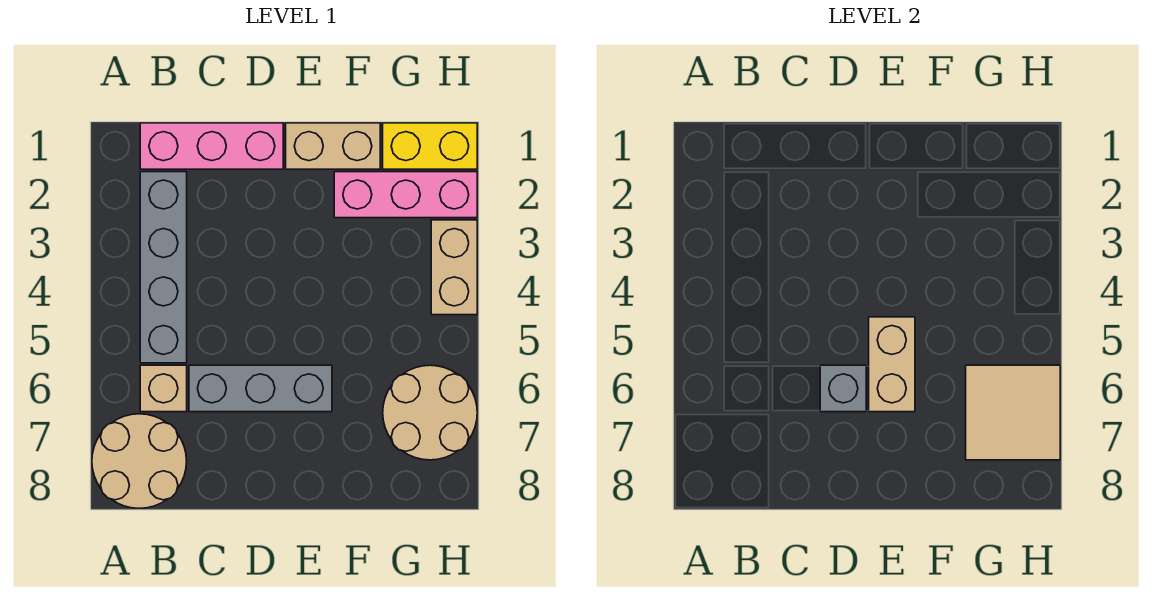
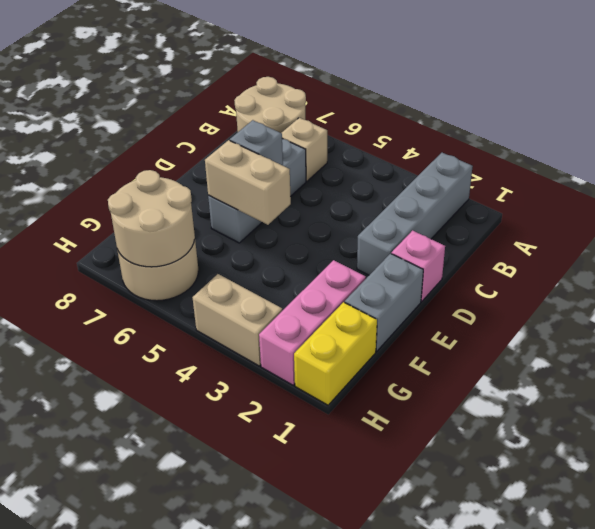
pink brick B1:D1 level 1 -> pink brick D1 level 1
grey brick B2:B5 level 1 -> grey brick A2:D2 level 1
tan brick E1:F1 level 1 -> grey brick E1:F1 level 1
tan tile G6:H7 level 2 -> tan round brick G6:H7 level 2

